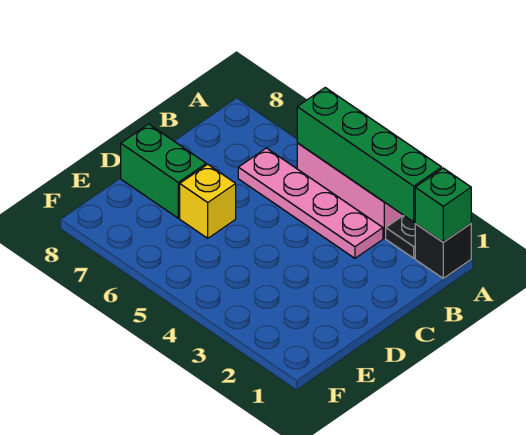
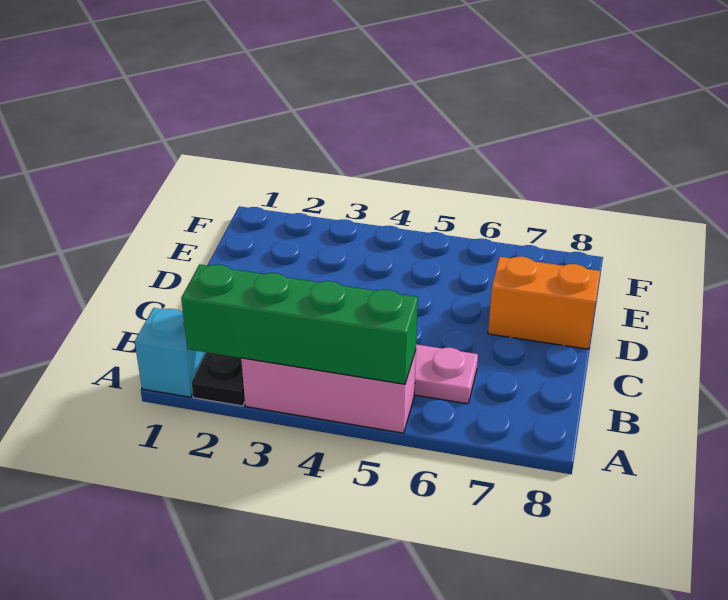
black brick A1 level 1 -> cyan brick A1 level 1
green brick A1 level 2 -> none
yellow brick D6 level 1 -> none
green brick D7:D8 level 1 -> orange brick D7:D8 level 1

